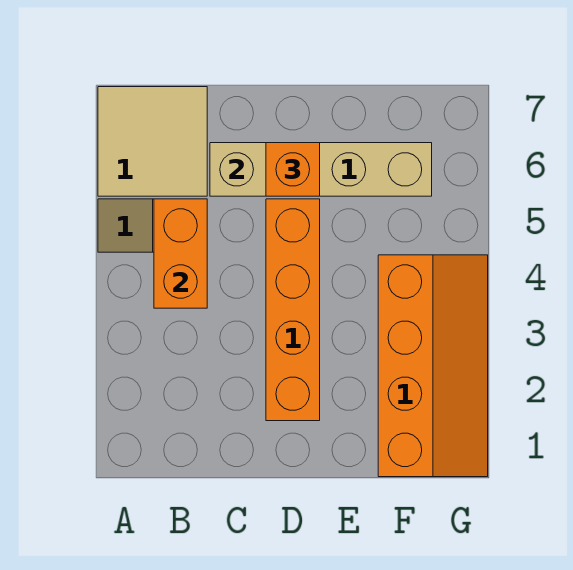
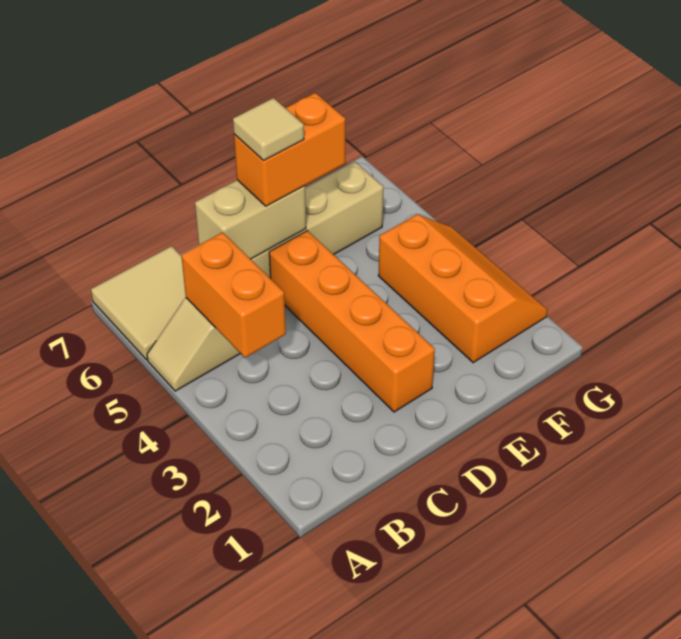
orange brick D6 level 3 -> orange brick D6:E6 level 3
none -> tan tile D6 level 4
orange slope F1:G4 level 1 top F -> orange slope F2:G4 level 1 top F

